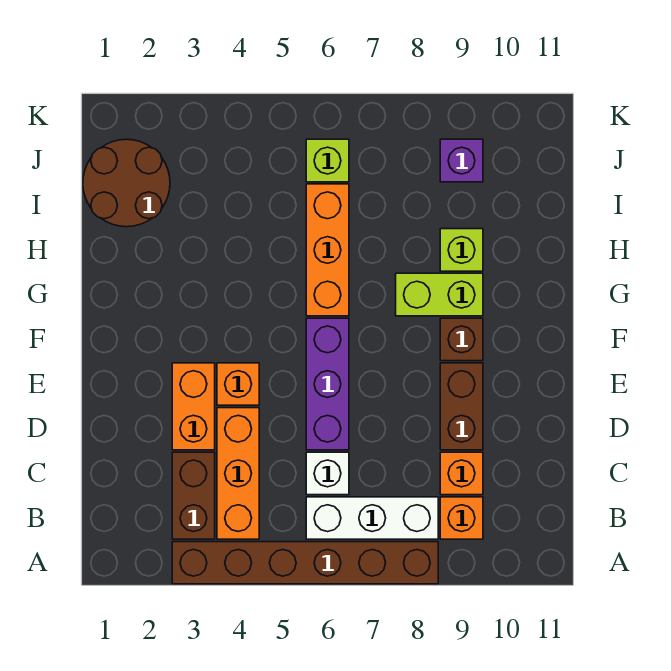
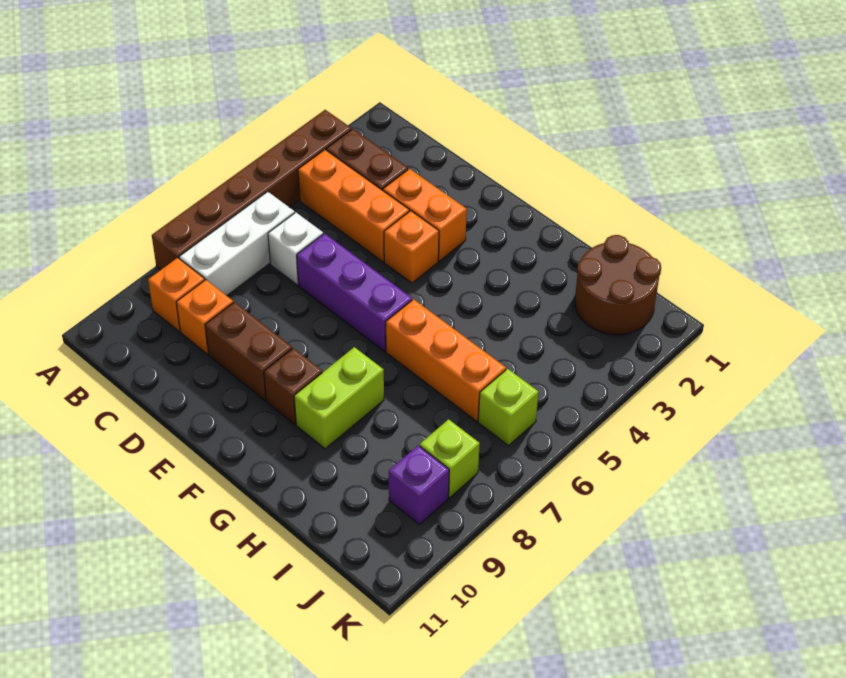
lime brick H9 level 1 -> lime brick J8 level 1

